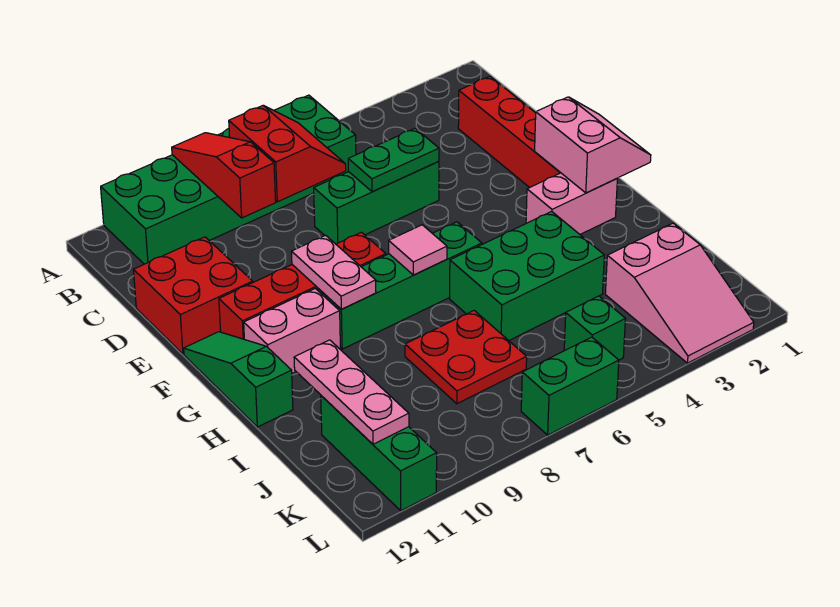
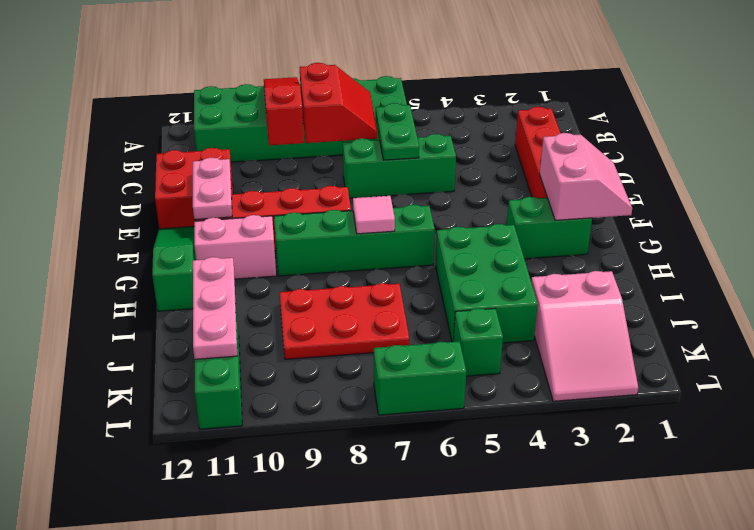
green plate D5:D6 level 2 -> green plate C6:D6 level 2
pink plate F9:G9 level 2 -> pink plate E11:F11 level 2
pink brick G2:G3 level 1 -> green brick G2:G3 level 1
green brick H4:I6 level 1 -> green brick H4:J5 level 1
red plate I7:J8 level 1 -> red plate I7:J9 level 1

